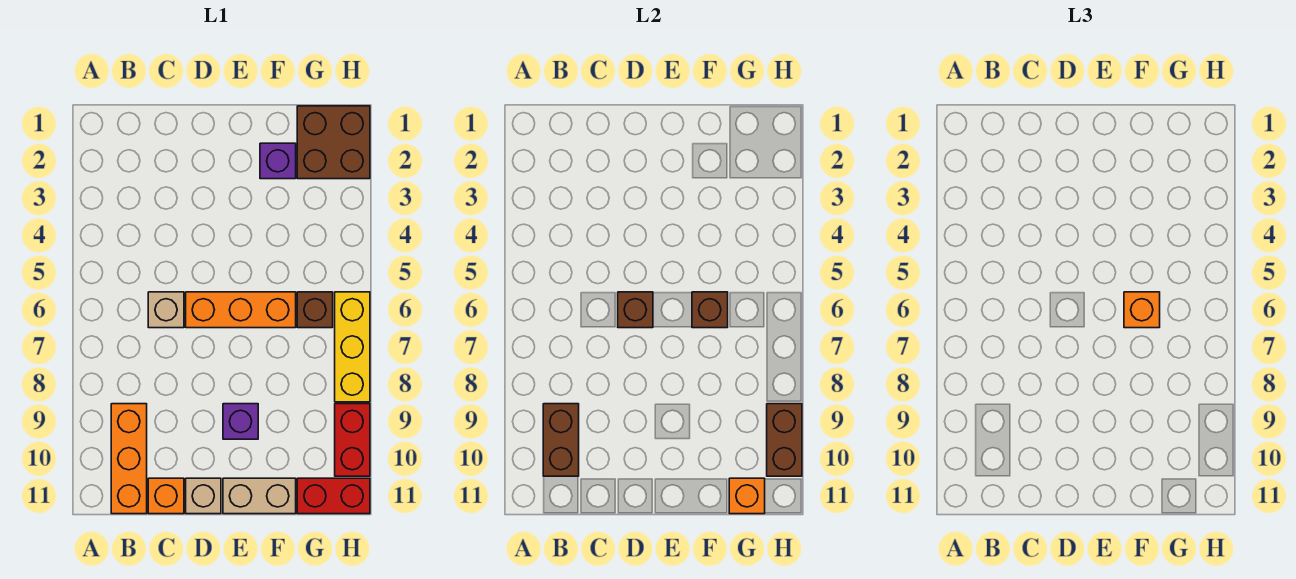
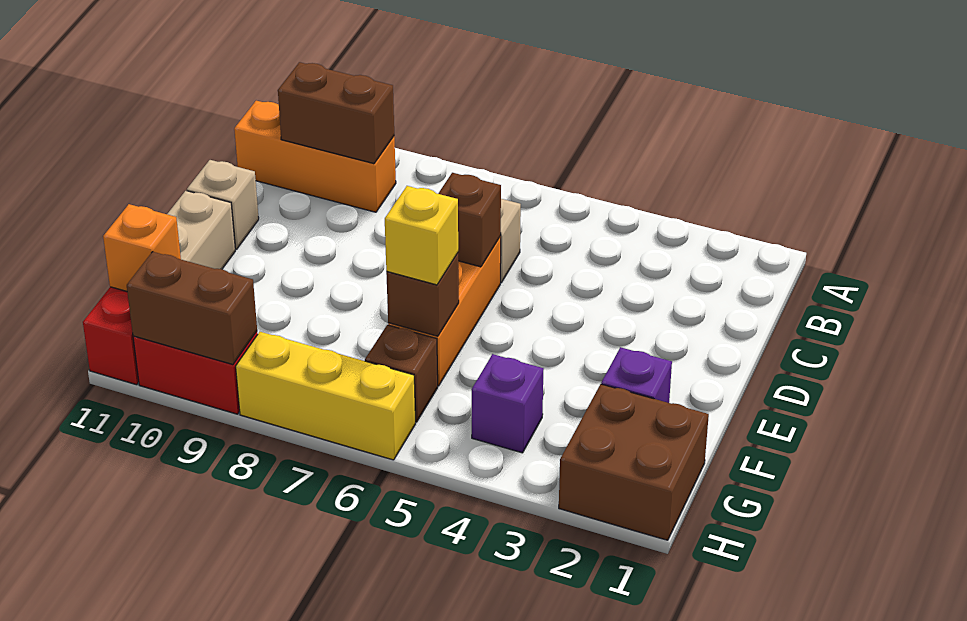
orange brick C11 level 1 -> none
purple brick E9 level 1 -> purple brick G4 level 1
orange brick F6 level 3 -> yellow brick F6 level 3

